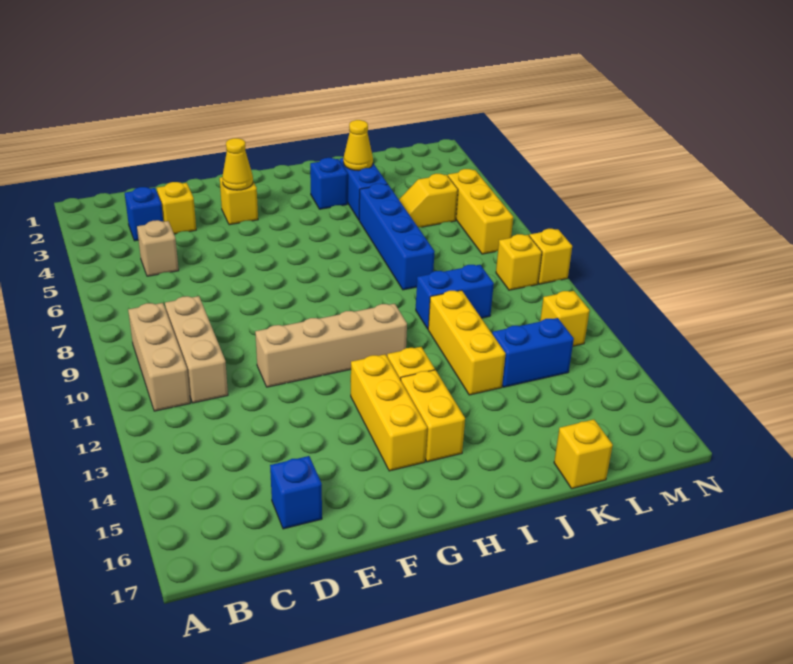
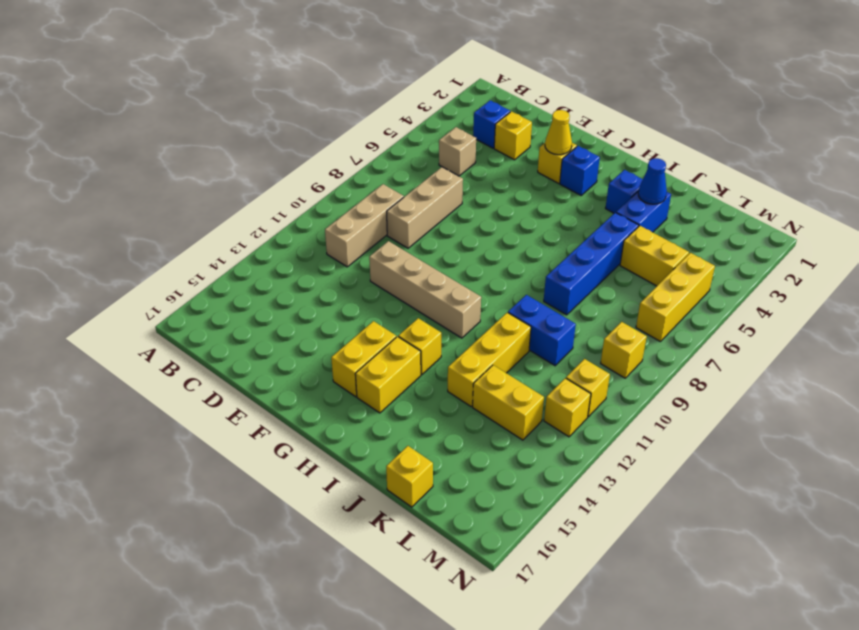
tan brick B9:B11 level 1 -> tan brick D7:D9 level 1
blue brick D16 level 1 -> blue brick G3 level 1
yellow brick G13:G15 level 1 -> yellow brick G14:G15 level 1
yellow cone J3 level 2 -> blue cone J3 level 2
yellow slope K5:L5 level 1 top L -> yellow brick K5:L5 level 1
blue brick K13:L13 level 1 -> yellow brick K13:L13 level 1
yellow brick N9 level 1 -> yellow brick M11 level 1

